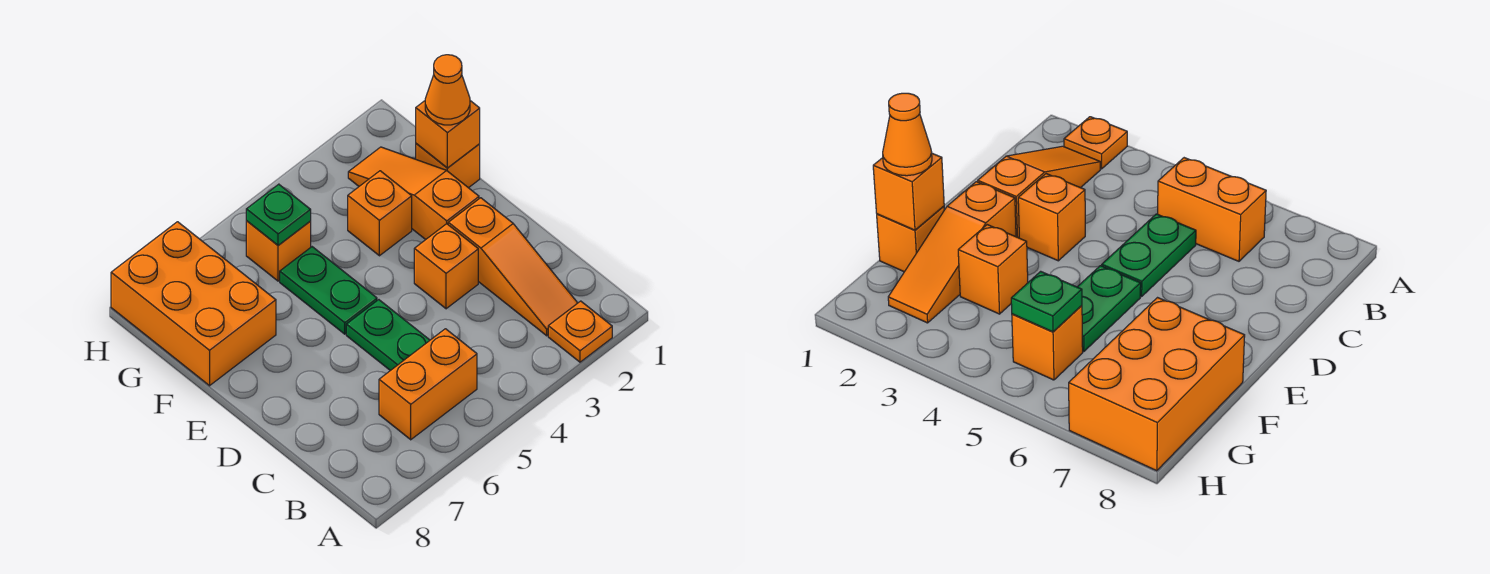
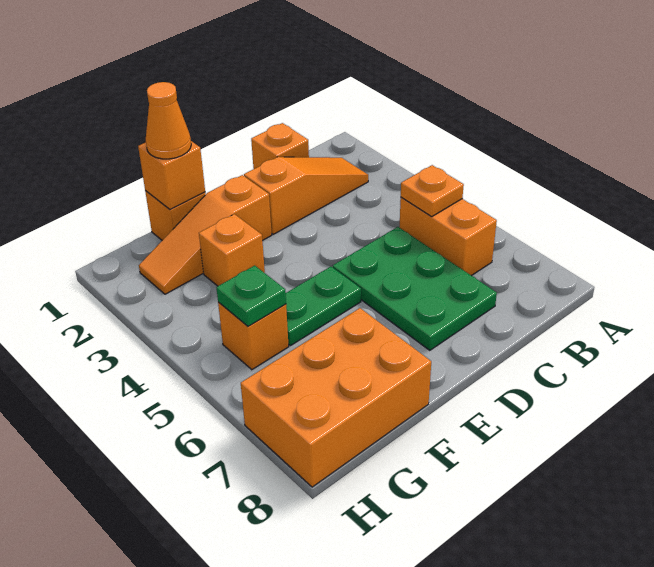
orange plate A2 level 1 -> orange plate B5 level 2
green plate C5:D5 level 1 -> green plate C5:D7 level 1
orange brick D3 level 1 -> orange brick C1 level 1

